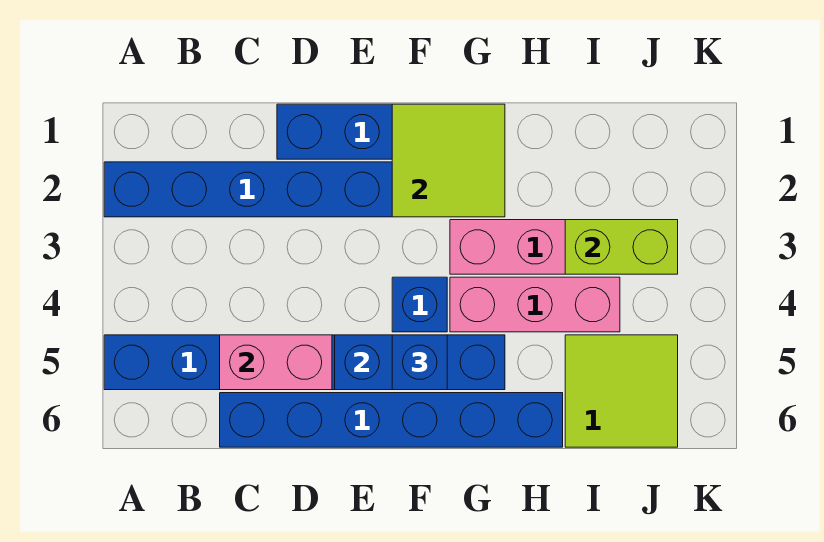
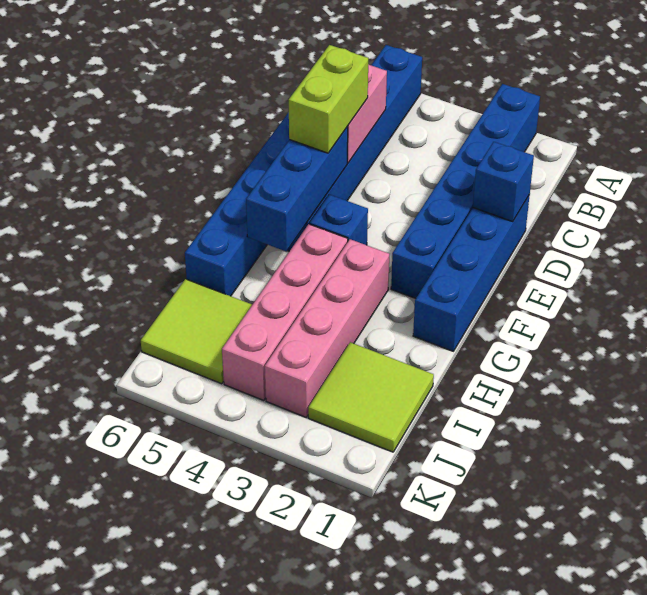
lime tile F1:G2 level 2 -> lime tile I1:J2 level 1
blue brick F5 level 3 -> blue brick D1 level 2
pink brick G4:I4 level 1 -> pink brick G4:J4 level 1
lime brick I3:J3 level 2 -> lime brick D5:E5 level 3

